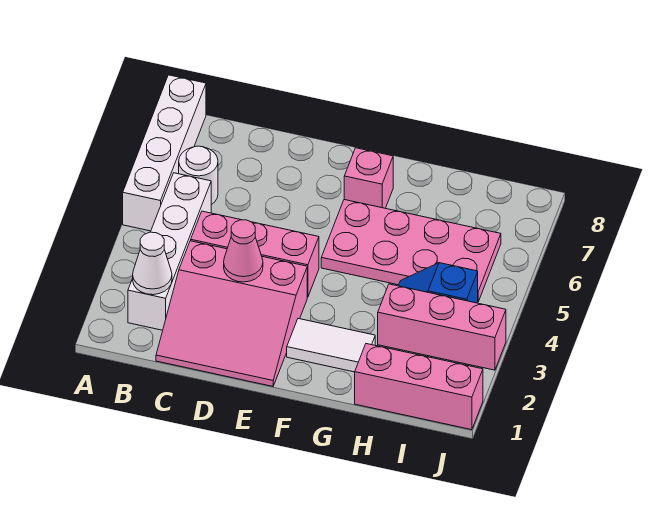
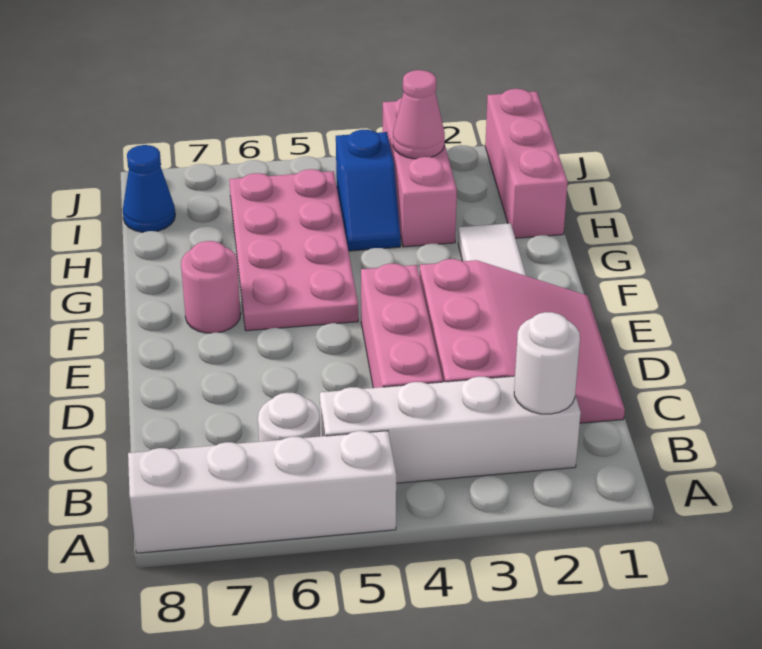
white cone B2 level 2 -> white round brick B2 level 2
pink cone D3 level 2 -> pink cone I3 level 2
pink brick F7 level 1 -> pink round brick F7 level 1
none -> blue cone I8 level 1

